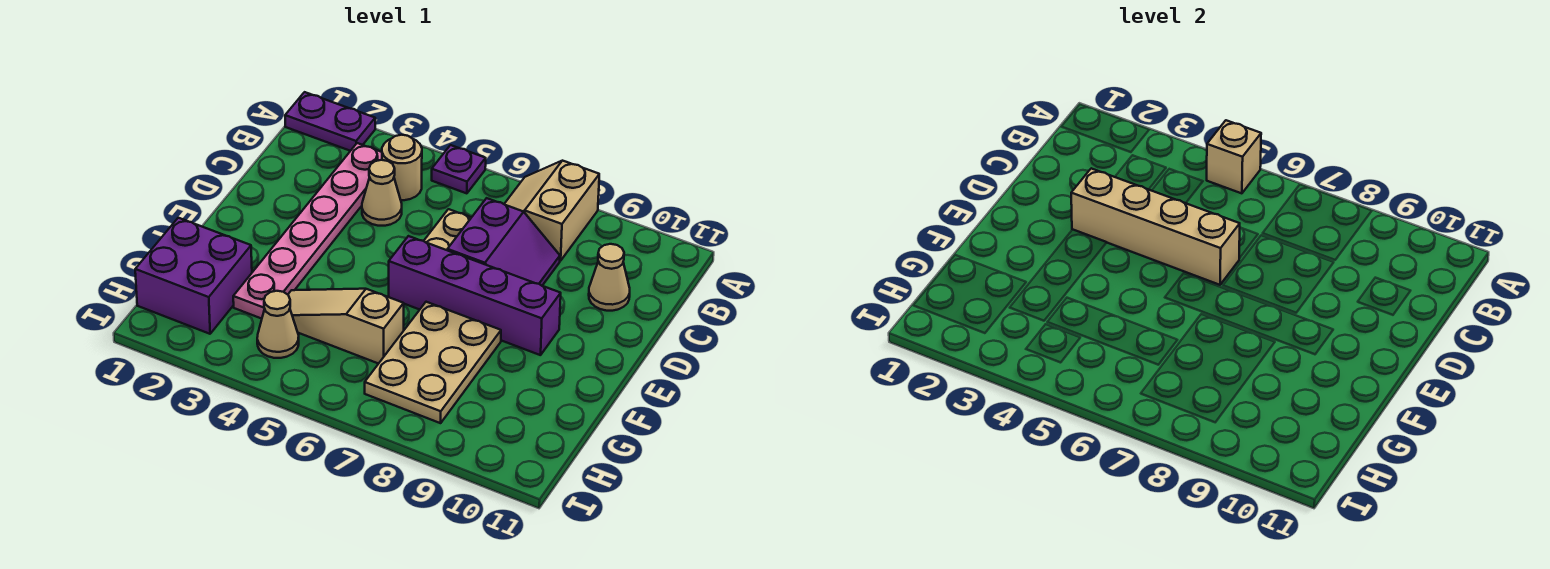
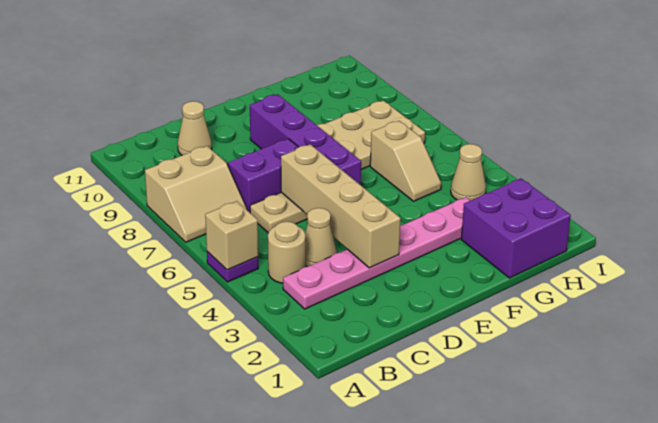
purple plate A1:A2 level 1 -> none
tan slope G4:G6 level 1 top 6 -> tan slope G5:G6 level 1 top 6

